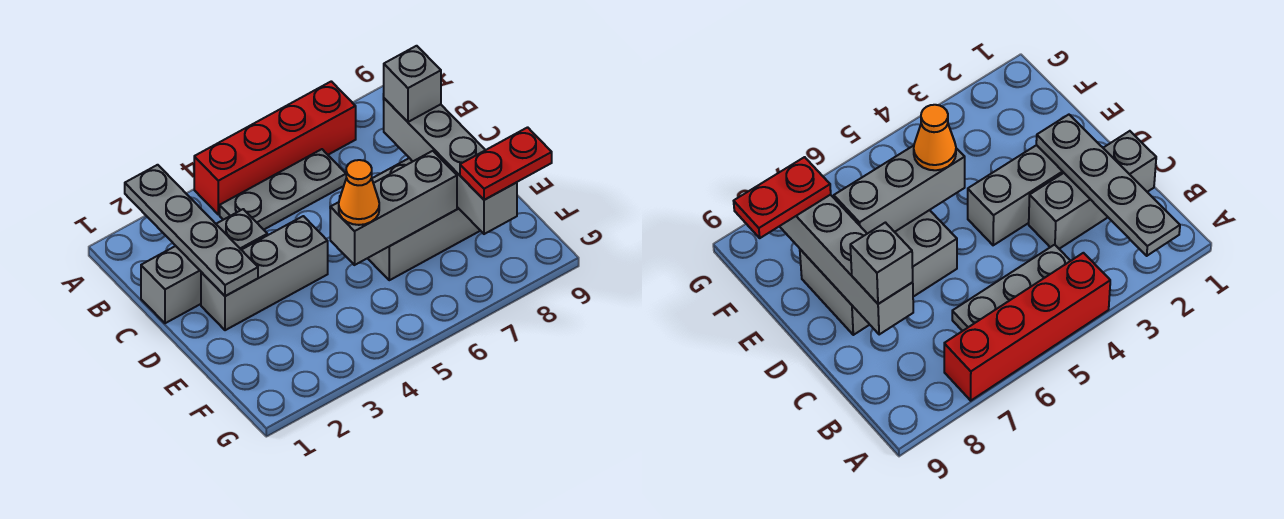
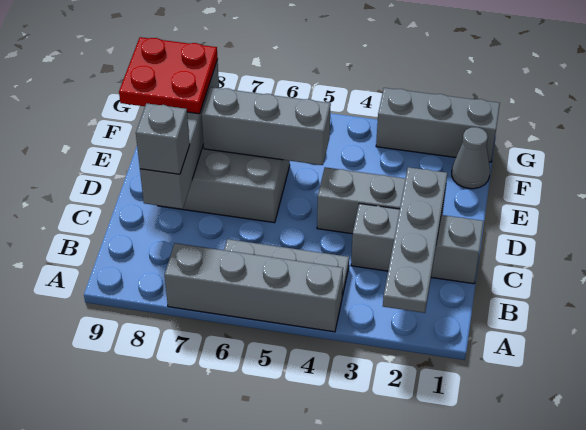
red brick A4:A7 level 1 -> grey brick A4:A7 level 1
orange cone E5 level 3 -> none
none -> grey cone F1 level 1
red plate F8:F9 level 3 -> red plate E8:F9 level 3
none -> grey brick G1:G3 level 1

